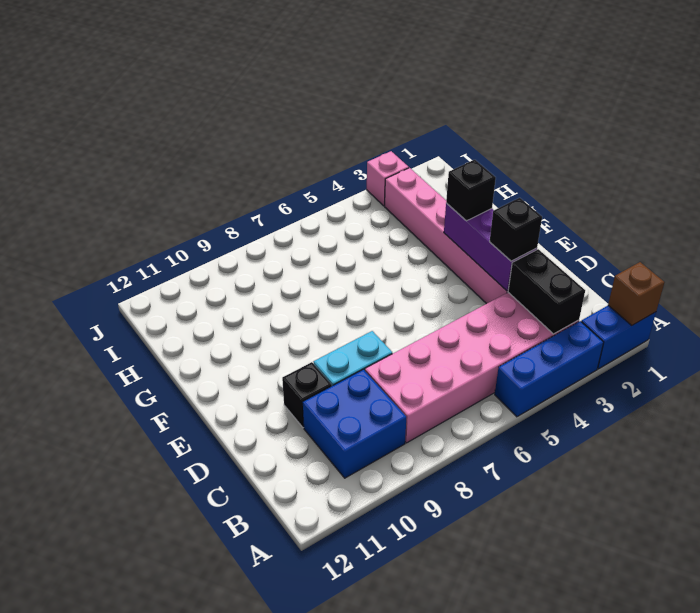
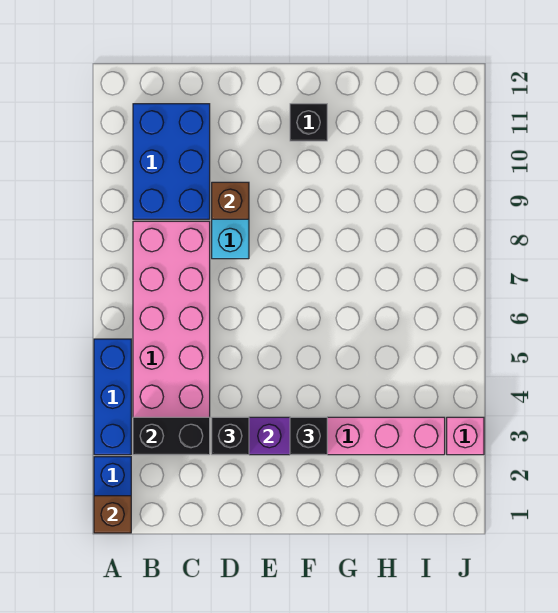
blue brick B9:C10 level 1 -> blue brick B9:C11 level 1
none -> brown brick D9 level 2
black brick D10 level 1 -> black brick F11 level 1

